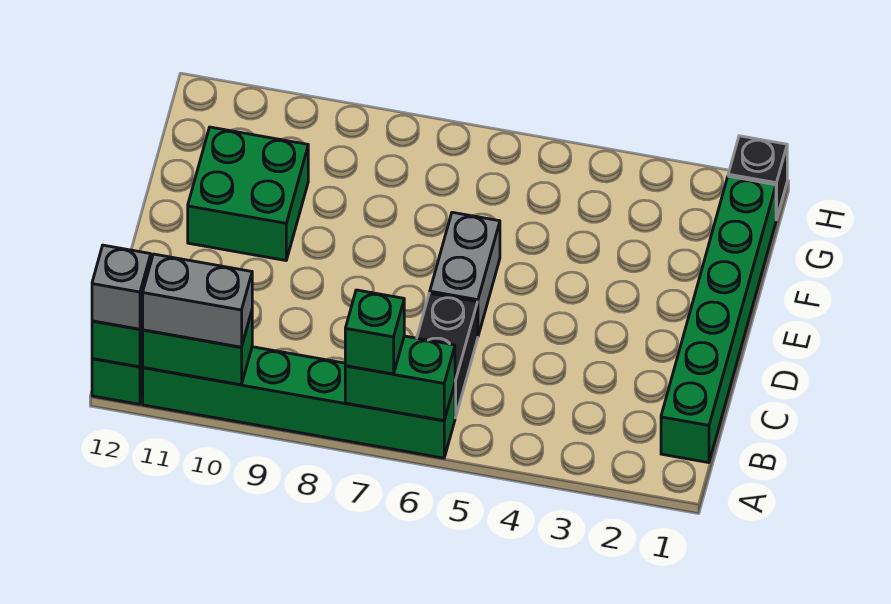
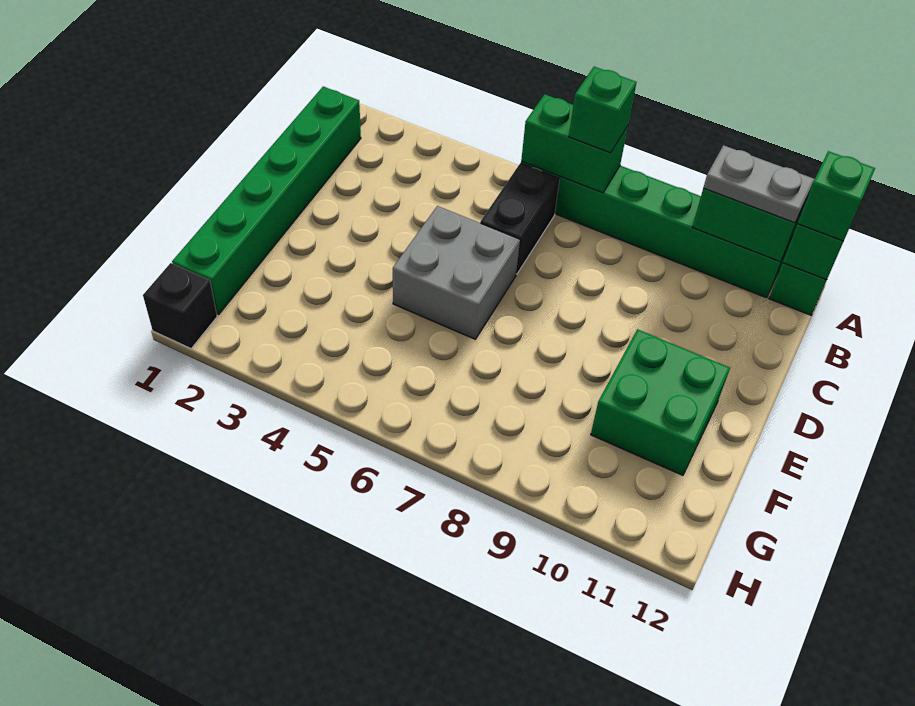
grey brick A10:A11 level 3 -> grey plate A10:A11 level 3
grey brick A12 level 3 -> green brick A12 level 3
grey brick D6:E6 level 1 -> grey brick D5:E6 level 1

